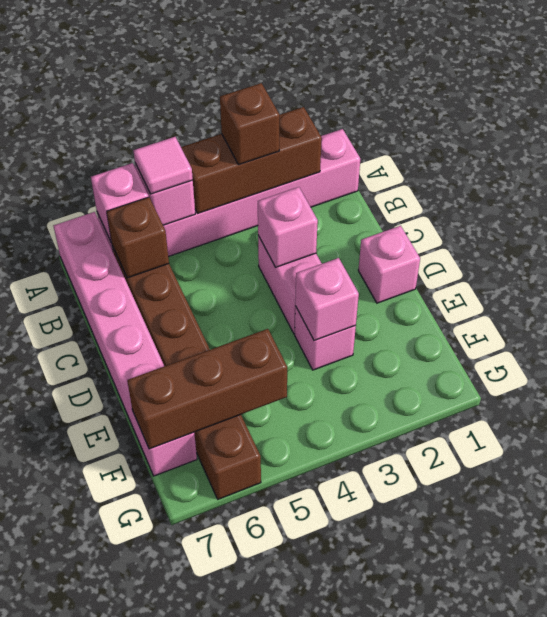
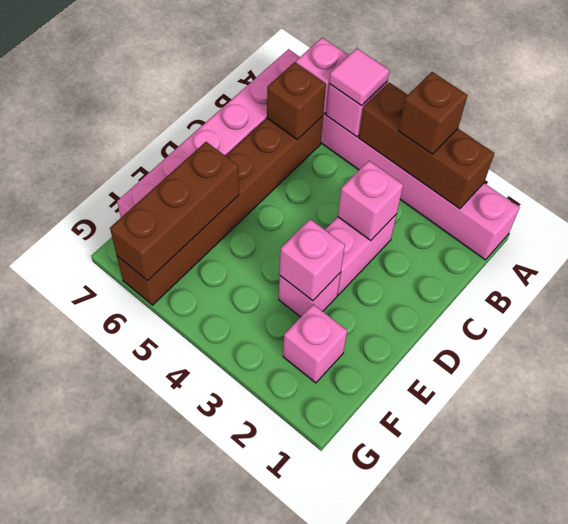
pink brick D1 level 1 -> pink brick F2 level 1
brown brick F5:F7 level 2 -> brown brick E6:G6 level 2

